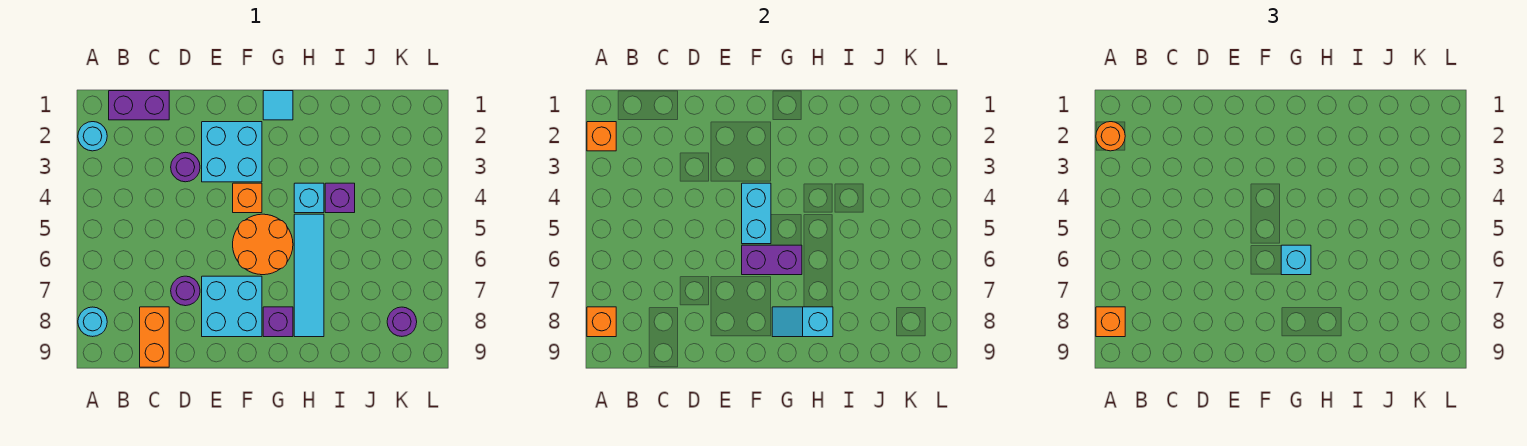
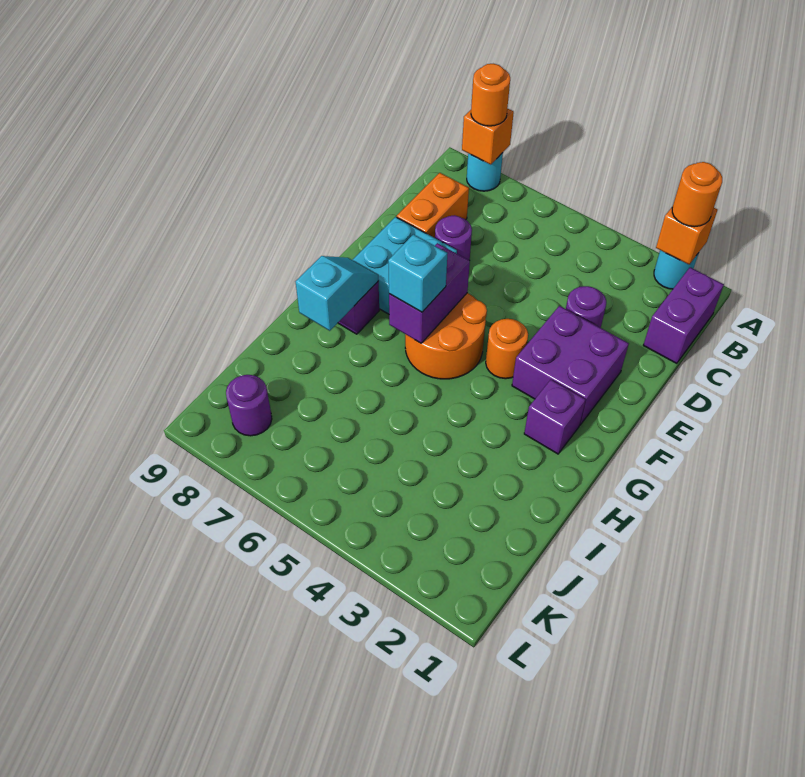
orange brick A8 level 3 -> orange round brick A8 level 3
orange brick C8:C9 level 1 -> orange brick C8:D8 level 1
cyan brick E2:F3 level 1 -> purple brick E2:F3 level 1
orange brick F4 level 1 -> orange round brick F4 level 1
cyan brick F4:F5 level 2 -> none
cyan tile G1 level 1 -> none
cyan brick H4 level 1 -> none
cyan tile H5:H8 level 1 -> none
purple brick I4 level 1 -> purple brick G2 level 1

